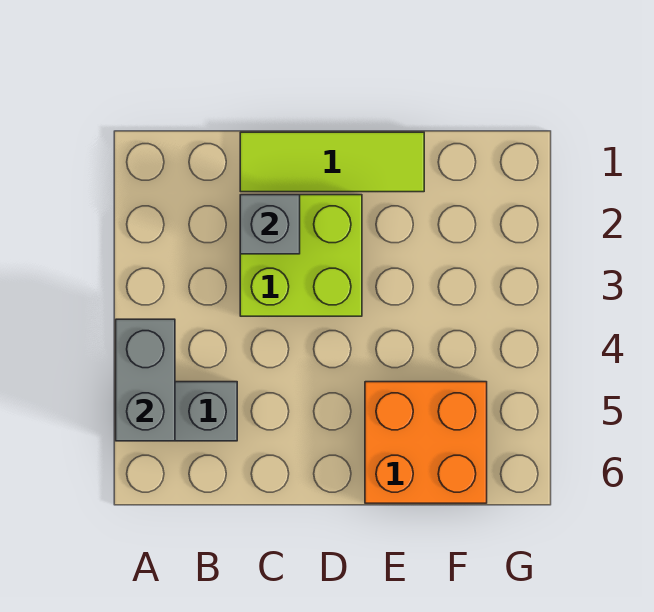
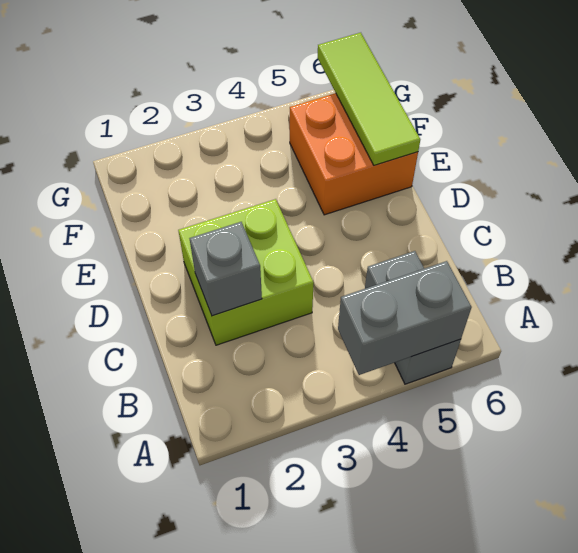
lime tile C1:E1 level 1 -> lime tile E6:G6 level 2

